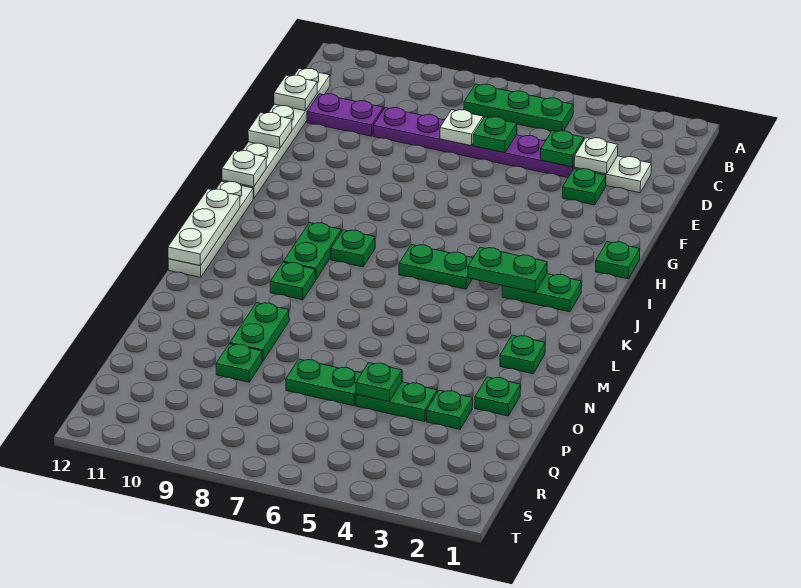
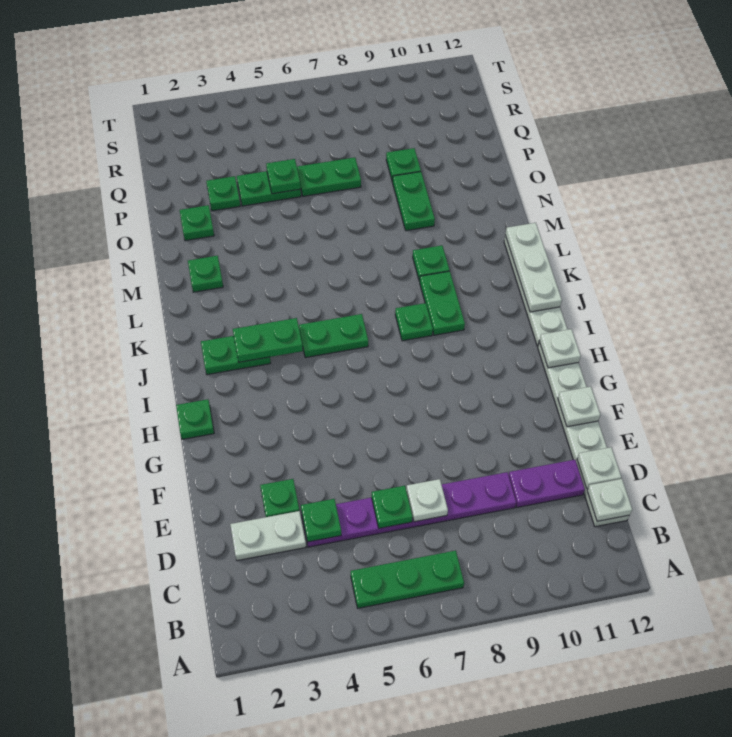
white plate D3 level 2 -> white plate C12 level 2

